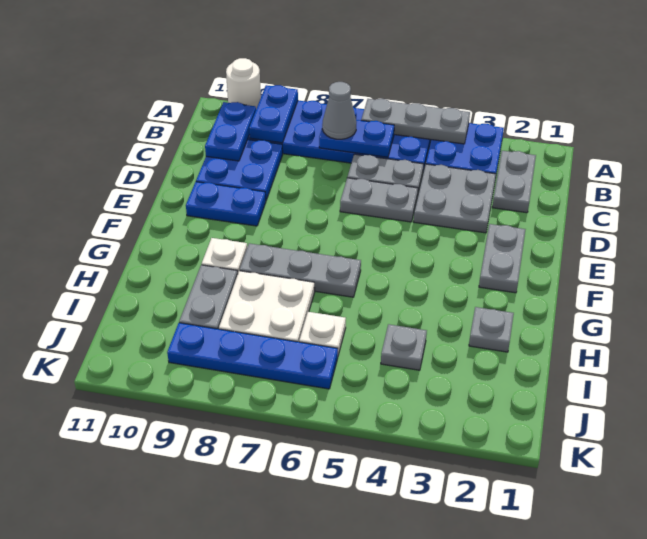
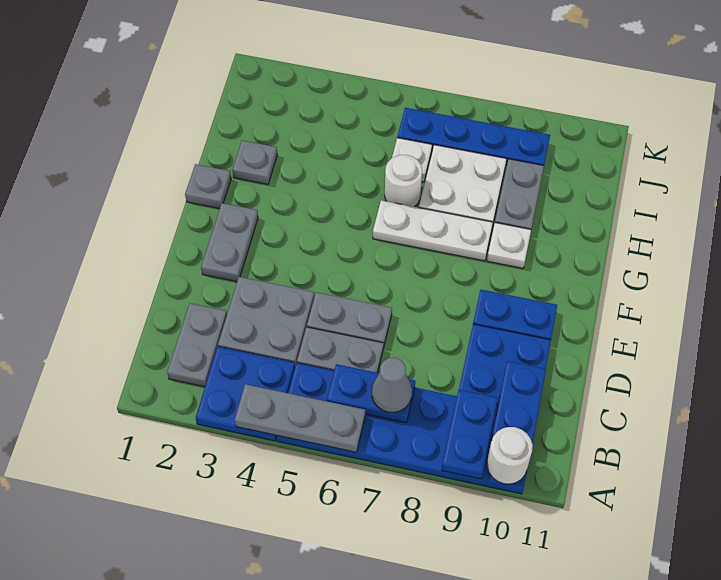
grey plate G6:G8 level 1 -> white plate G6:G8 level 1
none -> white round brick H6 level 1
grey plate I4 level 1 -> grey plate G1 level 1

